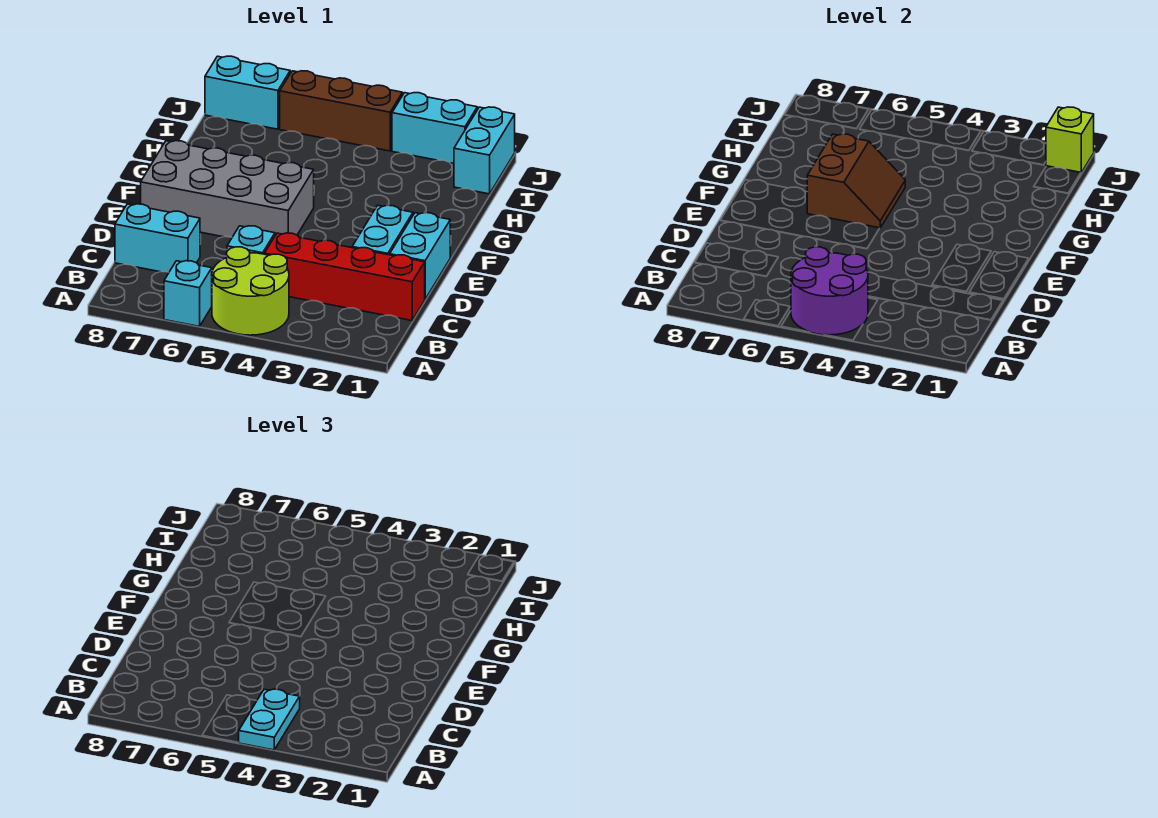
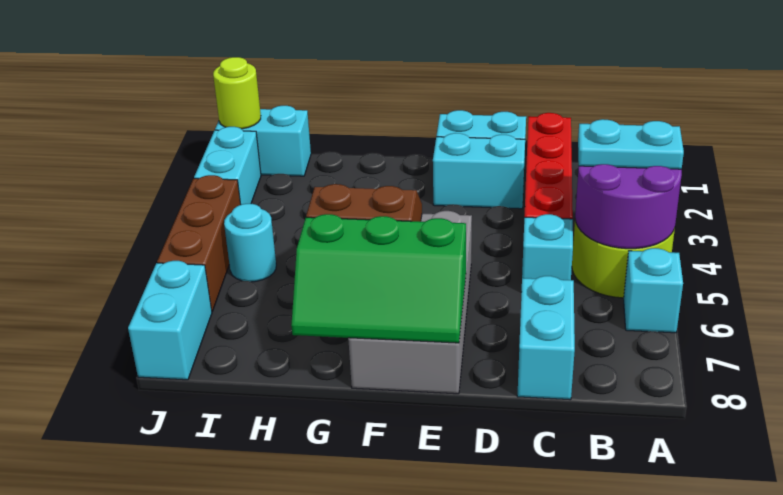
none -> green slope E7:G8 level 2 top 7
none -> cyan round brick I5 level 1
lime brick J1 level 2 -> lime round brick J1 level 2

